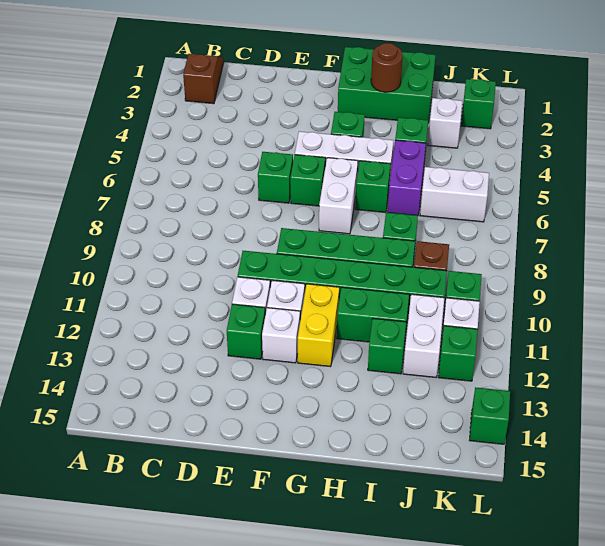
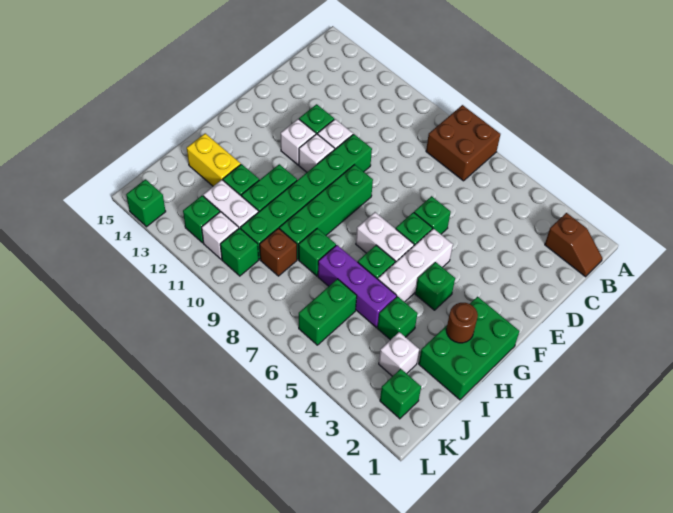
none -> brown brick A7:B8 level 1
yellow brick G11:G12 level 1 -> yellow brick I13:I14 level 1
purple brick I5:I6 level 1 -> purple brick I5:I7 level 1
white brick J6:K6 level 1 -> green brick J6:K6 level 1

